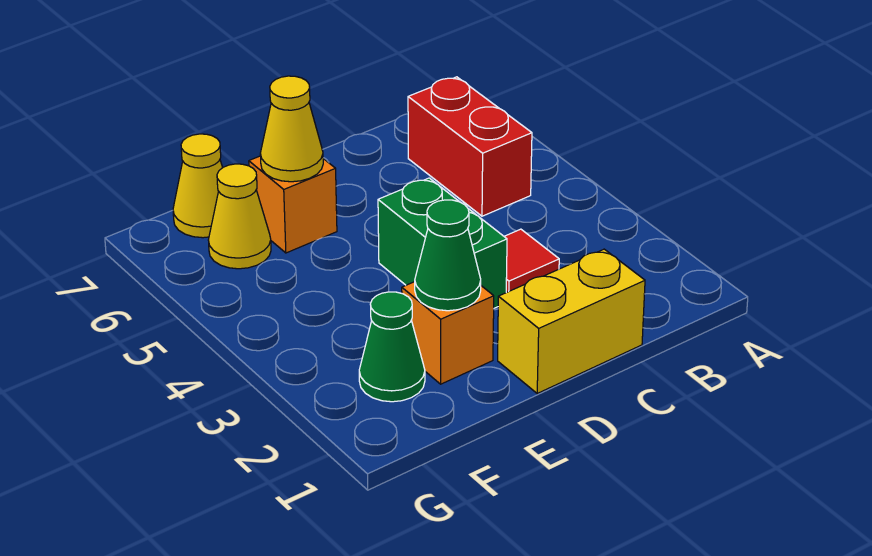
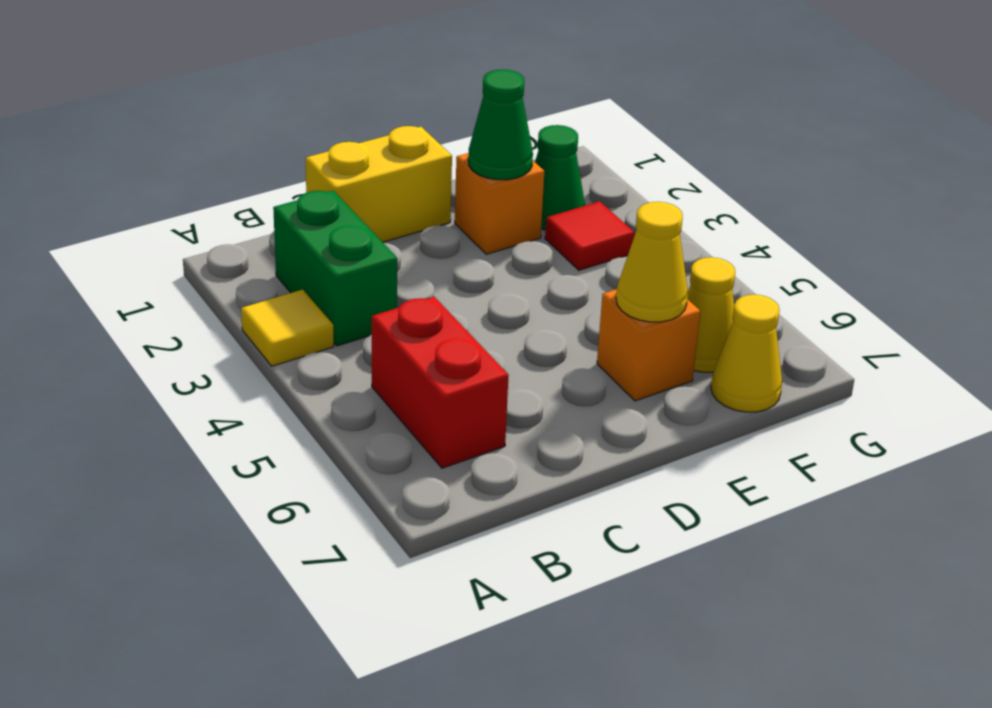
none -> yellow tile A3 level 1
red tile C3 level 1 -> red tile F3 level 1
green brick D3:D4 level 1 -> green brick B2:B3 level 1

